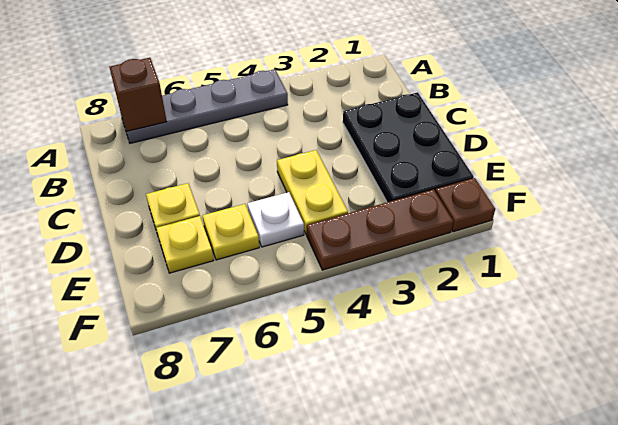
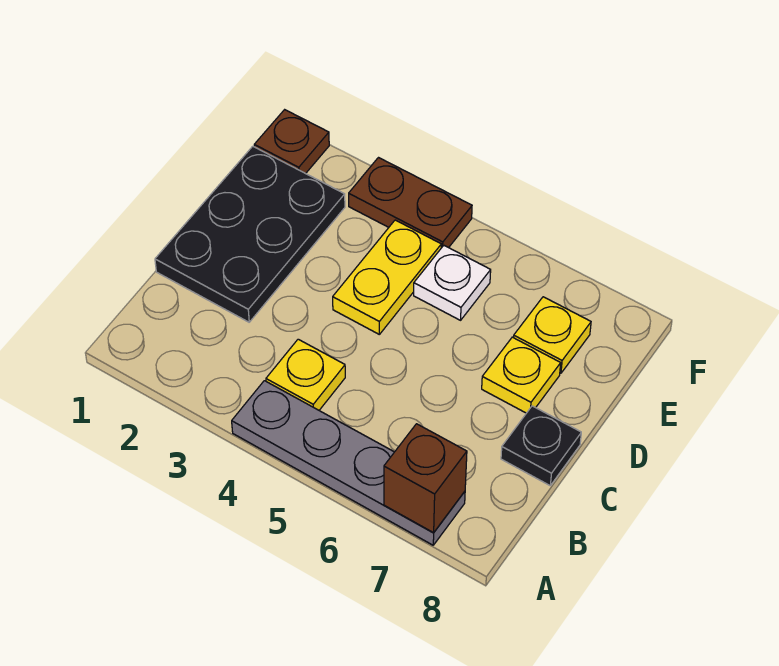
none -> black plate C8 level 1
yellow plate E6 level 1 -> yellow plate B4 level 1
brown plate F2:F4 level 1 -> brown plate F3:F4 level 1

